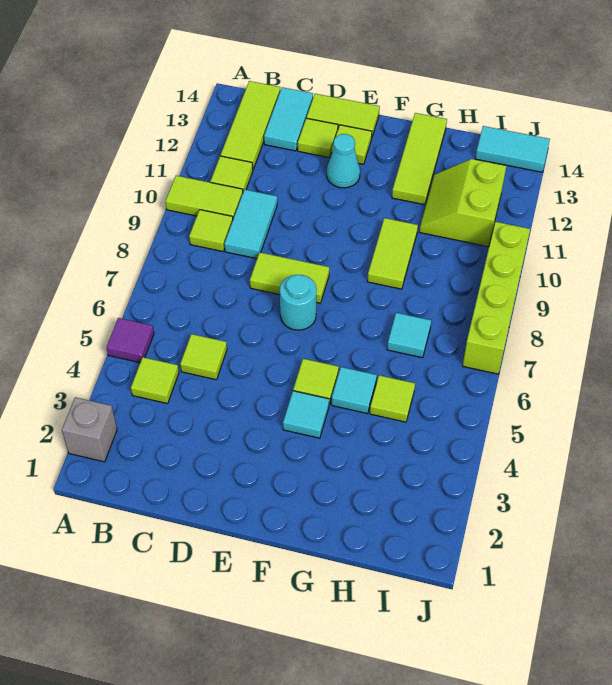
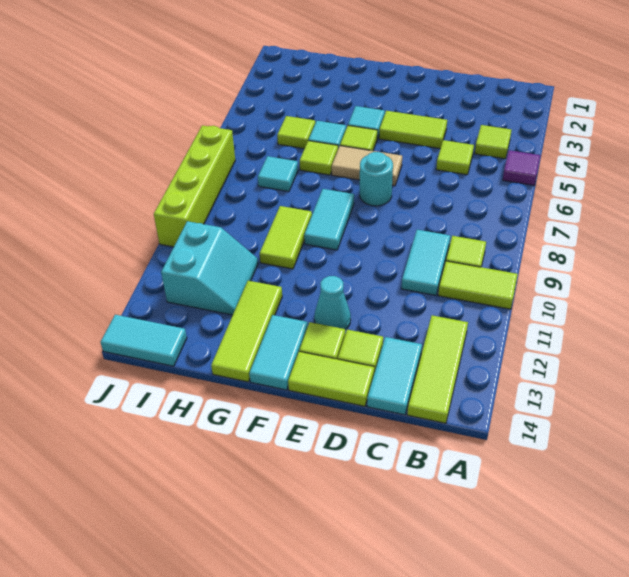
grey brick A2 level 1 -> none
lime tile B11 level 1 -> lime tile G6 level 1
lime tile D8:E8 level 1 -> lime tile D4:E4 level 1
none -> tan tile E6:F6 level 1
none -> cyan tile F8:F9 level 1
none -> cyan tile F13:F14 level 1
lime slope H11:I12 level 1 top I -> cyan slope H11:I12 level 1 top I

